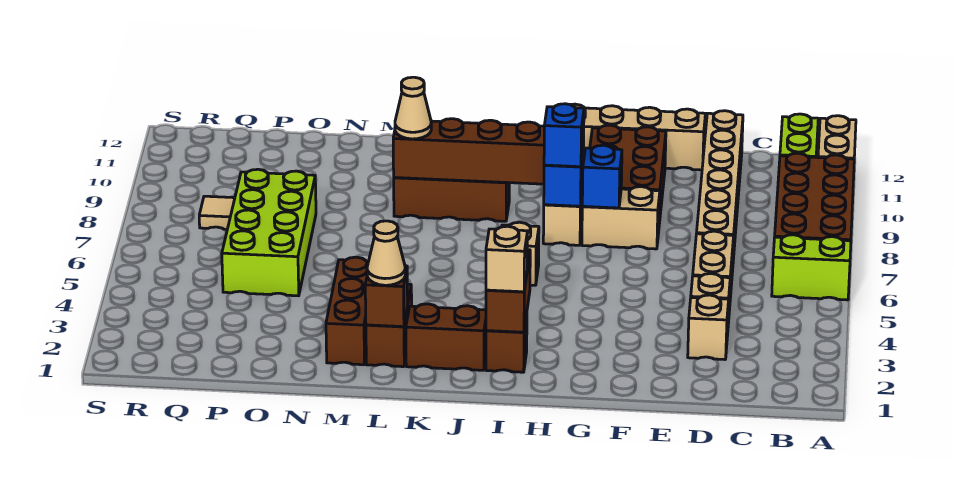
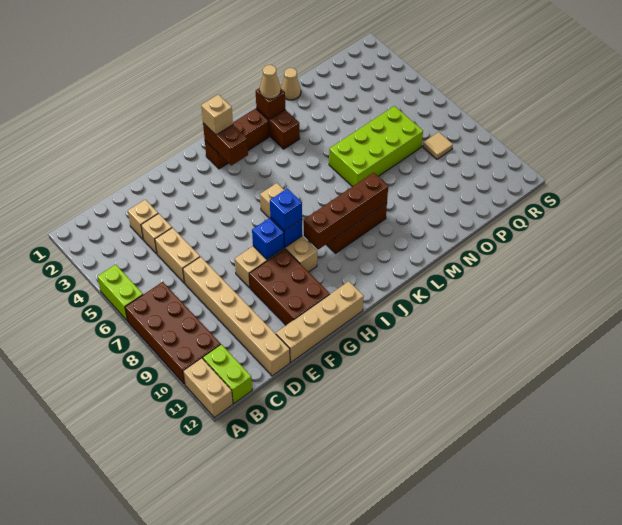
lime brick A6:B6 level 1 -> lime brick A5:A6 level 1
tan cone L9 level 3 -> tan cone N1 level 1
brown brick M2:M4 level 1 -> none
lime brick O5:P8 level 1 -> lime brick M6:P7 level 1

